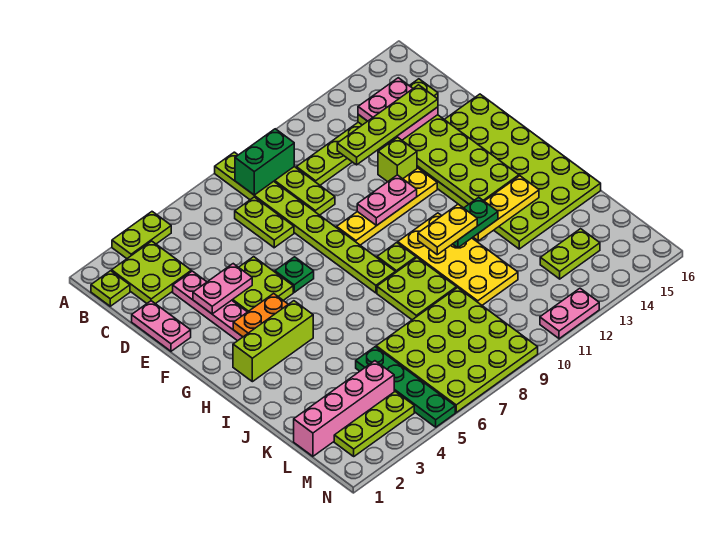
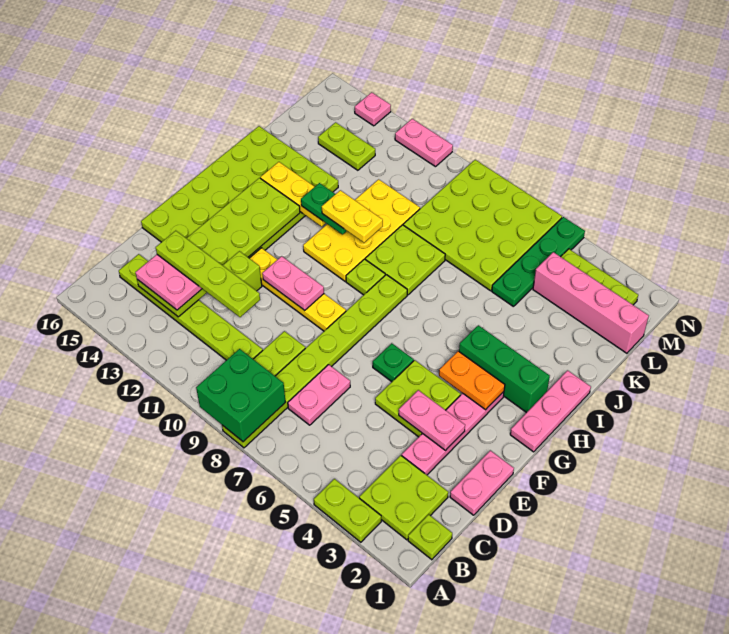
green brick B8:B9 level 2 -> green brick A8:B9 level 2
lime plate C7:D7 level 1 -> pink plate C7:D7 level 1
none -> pink plate G1:I1 level 1
lime brick H2:H4 level 1 -> green brick H2:H4 level 1
none -> pink plate N14 level 1

